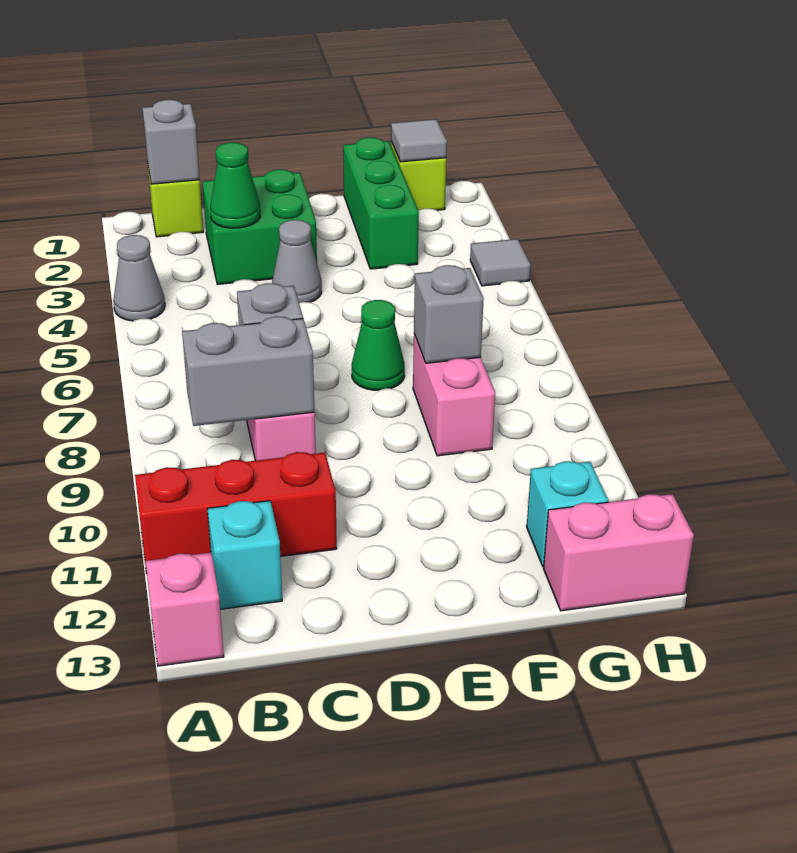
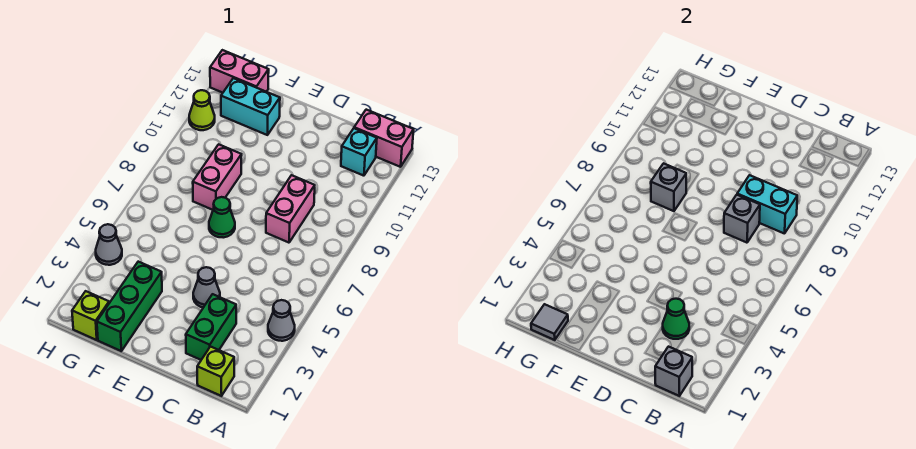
red brick A11:C11 level 1 -> none
pink brick A13 level 1 -> pink brick A13:B13 level 1
grey brick B9:C9 level 2 -> cyan brick B9:C9 level 2
green brick C2:D3 level 1 -> green brick C2:C3 level 1
cyan brick G12 level 1 -> cyan brick F12:G12 level 1
grey tile H4 level 1 -> grey cone H4 level 1
none -> lime cone H11 level 1

